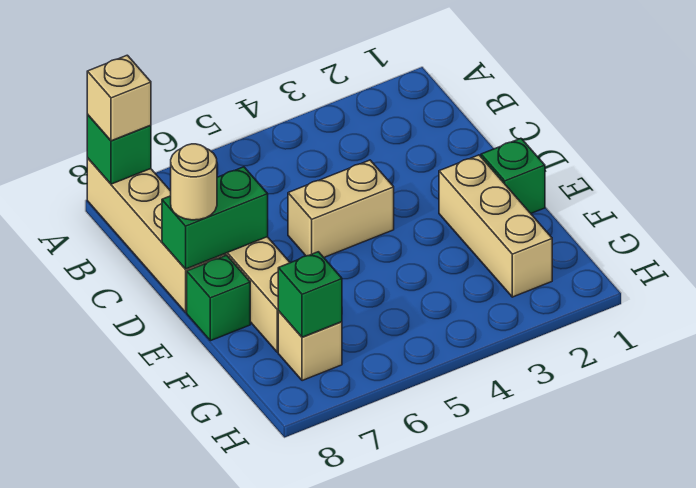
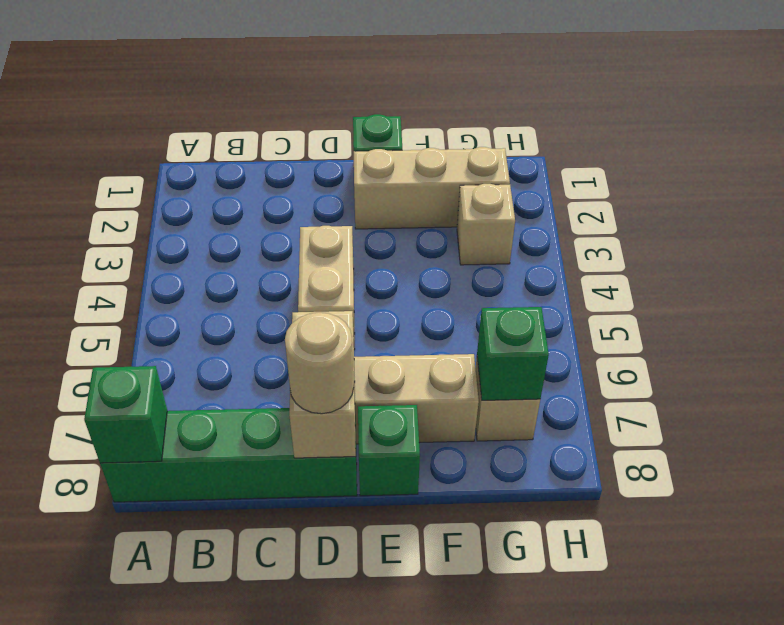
tan brick A8:D8 level 1 -> green brick A8:D8 level 1
tan brick A8 level 3 -> tan brick G3 level 1
green brick D7:D8 level 2 -> tan brick D7:D8 level 2

